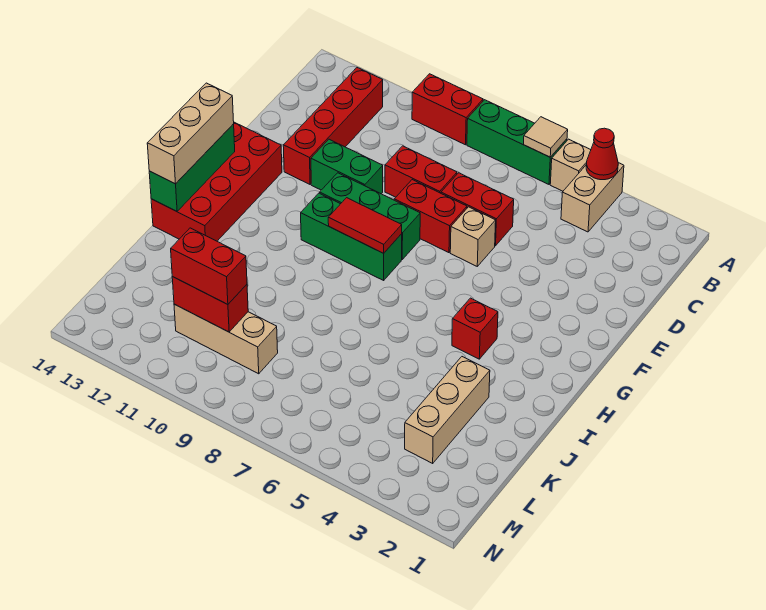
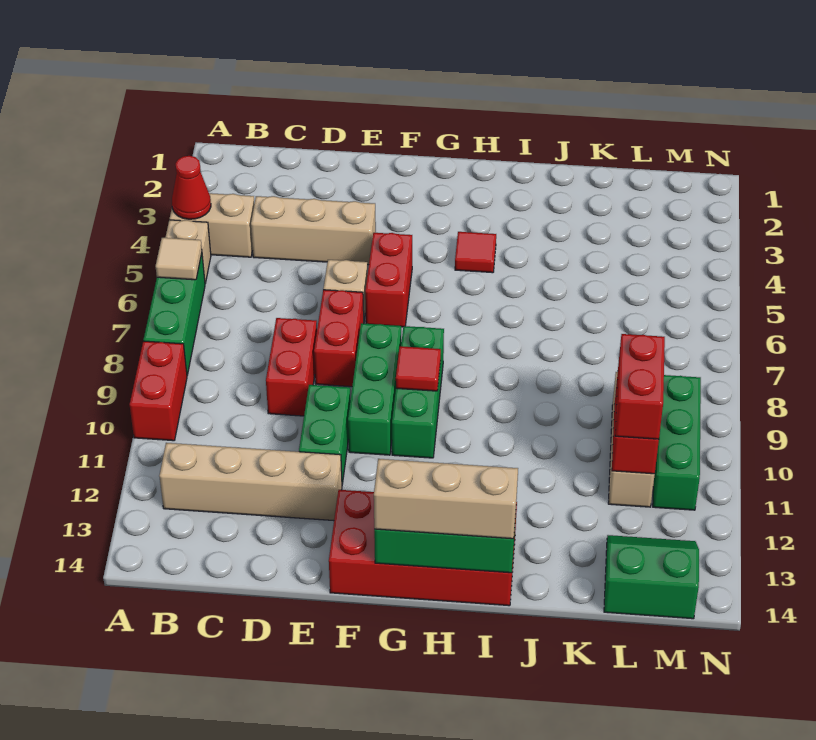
red brick B12:E12 level 1 -> tan brick B12:E12 level 1
red brick D6:D7 level 1 -> red brick F5:F6 level 1
red tile G8:G9 level 2 -> red tile G9 level 2
red brick H4 level 1 -> red tile H4 level 1
tan brick J3:L3 level 1 -> tan brick C4:E4 level 1
none -> green slope L13:M14 level 1 top 14
none -> green brick M9:M11 level 1

